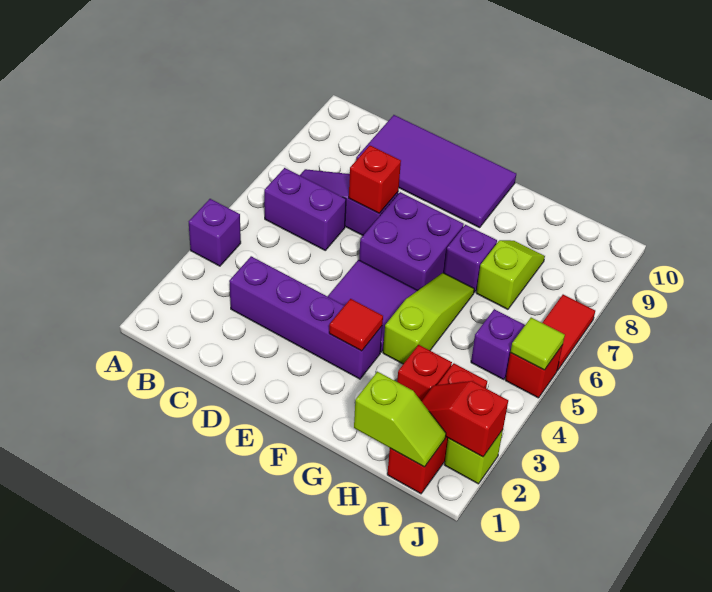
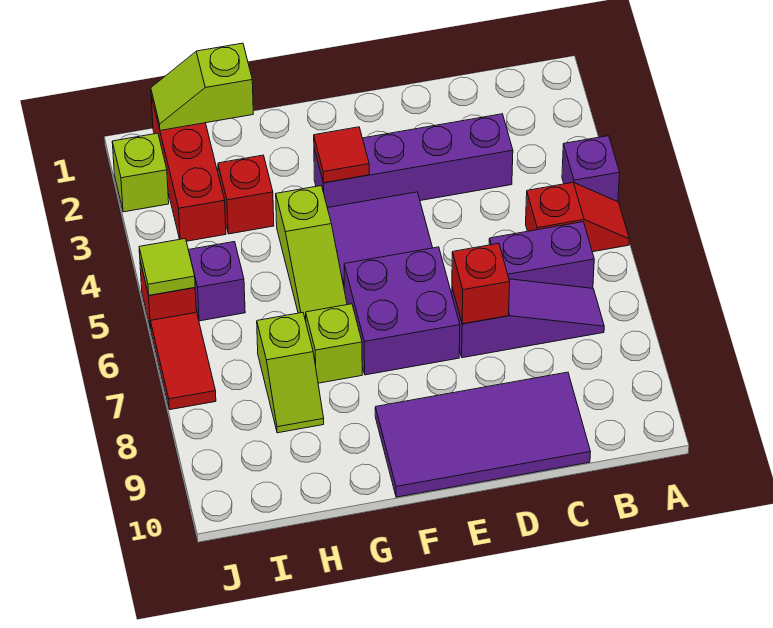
purple brick G7 level 1 -> lime brick G7 level 1
red slope I2:J2 level 2 top J -> red slope A5:B5 level 1 top B

